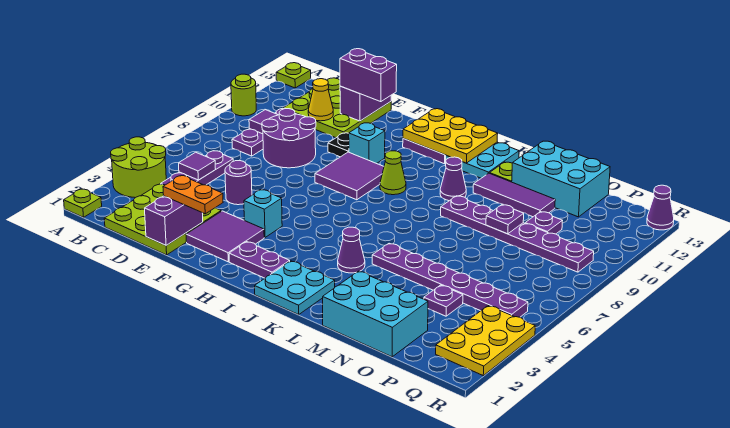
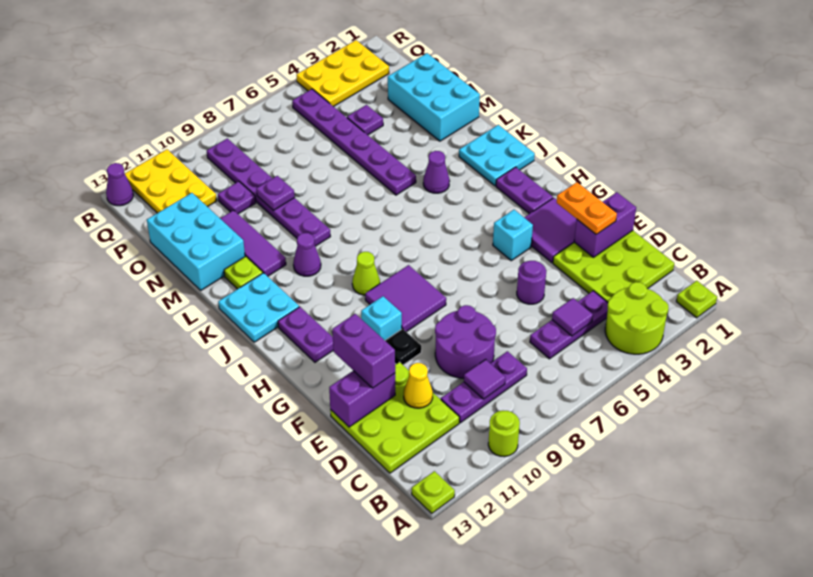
yellow plate H12:J13 level 2 -> yellow plate P11:R12 level 1

